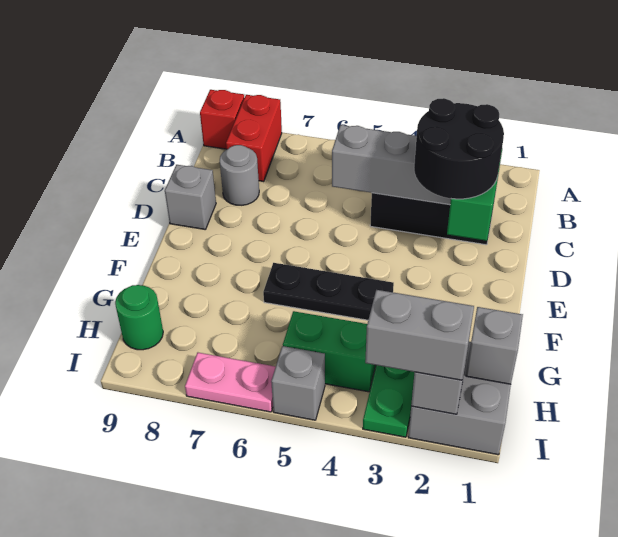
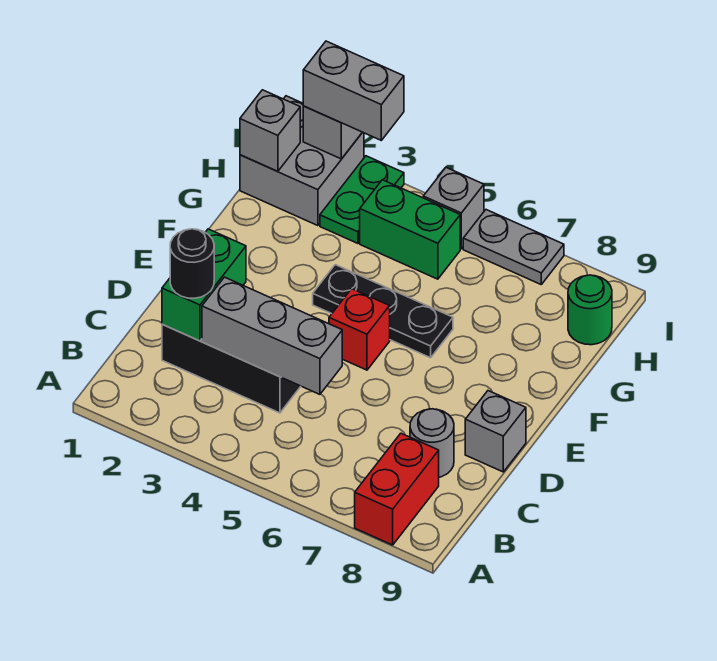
red brick A9 level 1 -> red brick E5 level 1
black round brick C2:D3 level 3 -> black round brick C2 level 3
pink plate I6:I7 level 1 -> grey plate I6:I7 level 1

